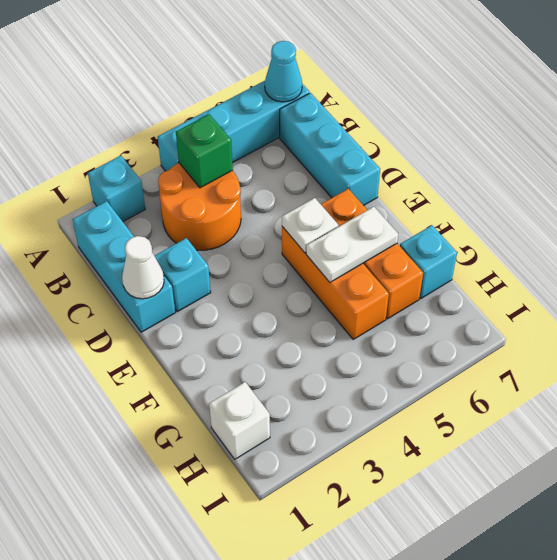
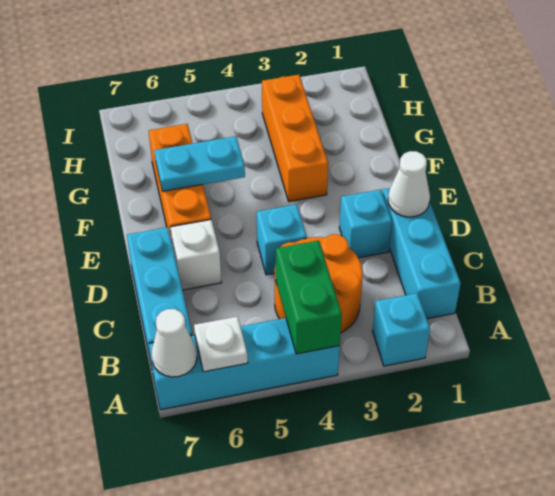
cyan cone A7 level 2 -> white cone A7 level 2
green brick B4 level 2 -> green brick A4:B4 level 2
orange brick E5:G5 level 1 -> orange brick F3:H3 level 1
white plate E5 level 2 -> white plate A6 level 2
white plate F5:F6 level 2 -> cyan plate F5:F6 level 2
cyan brick G7 level 1 -> cyan brick D4 level 1
white brick H1 level 1 -> white brick D6 level 1

